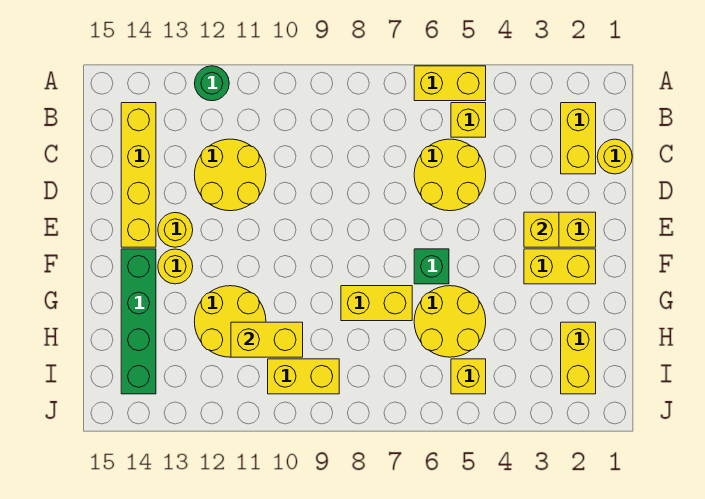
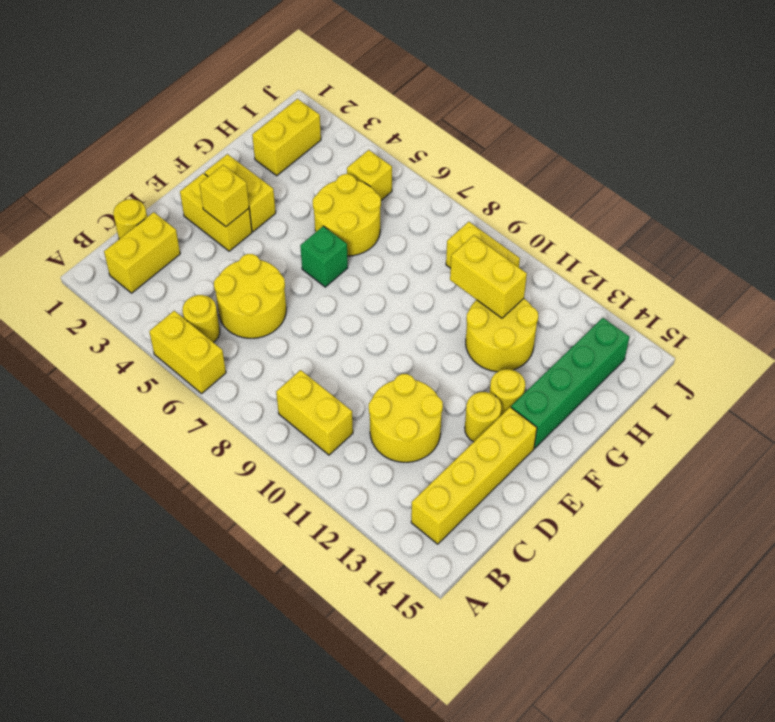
green round brick A12 level 1 -> none
yellow brick B5 level 1 -> yellow round brick B5 level 1
yellow brick G7:G8 level 1 -> yellow brick B9:B10 level 1

